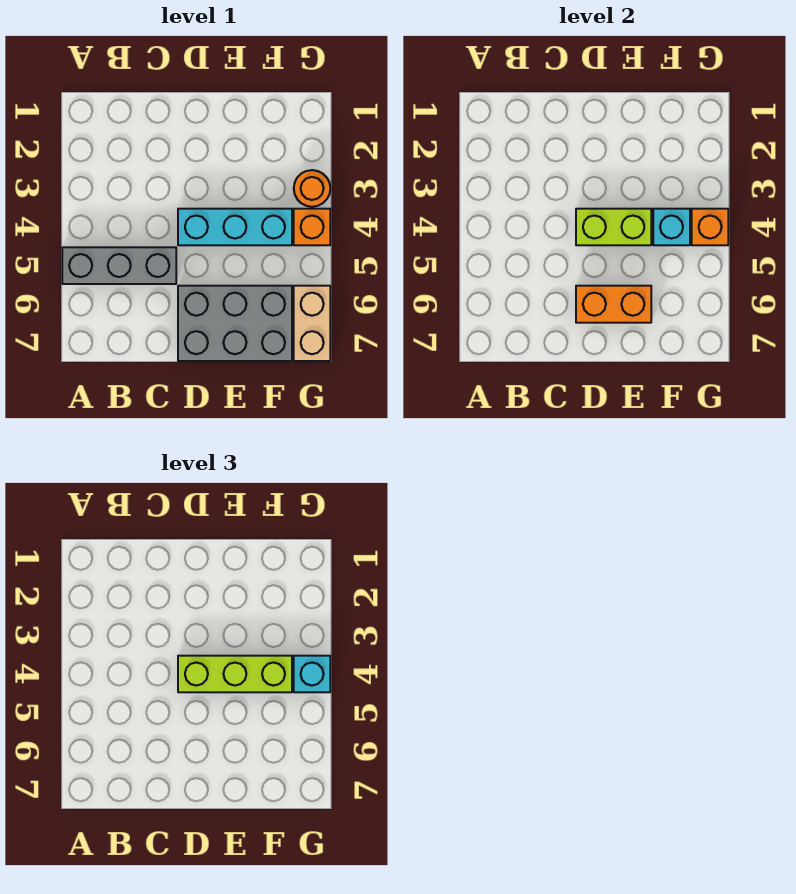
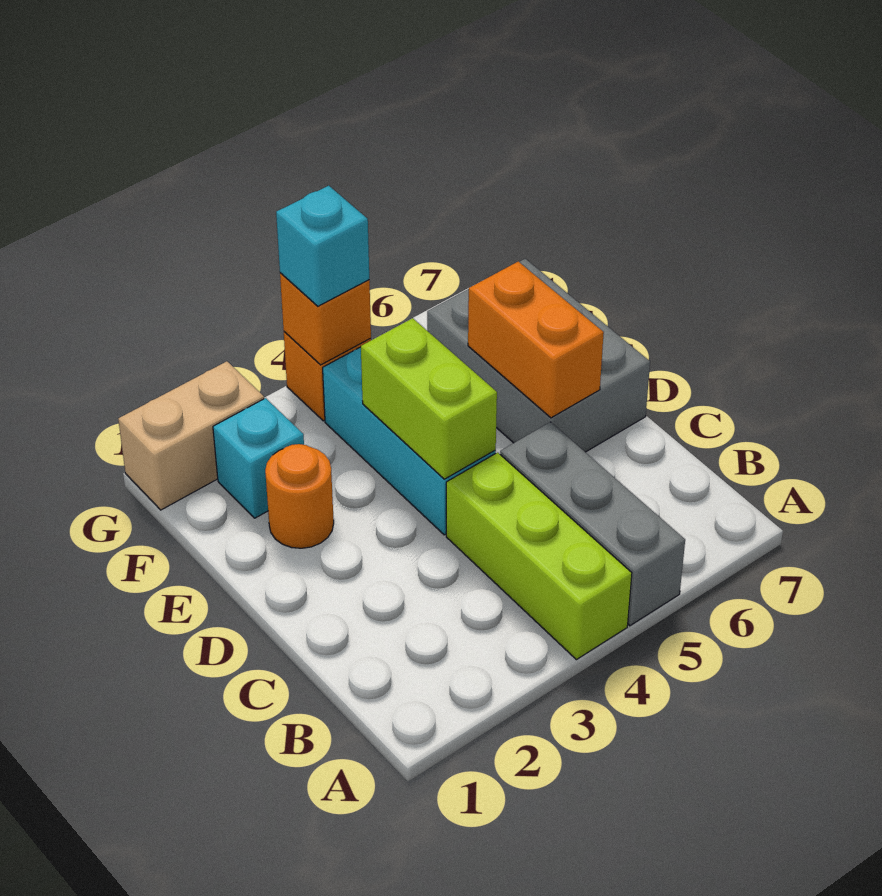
lime brick D4:F4 level 3 -> lime brick A4:C4 level 1
cyan brick F4 level 2 -> cyan brick F2 level 1
orange round brick G3 level 1 -> orange round brick E2 level 1
tan brick G6:G7 level 1 -> tan brick G1:G2 level 1

